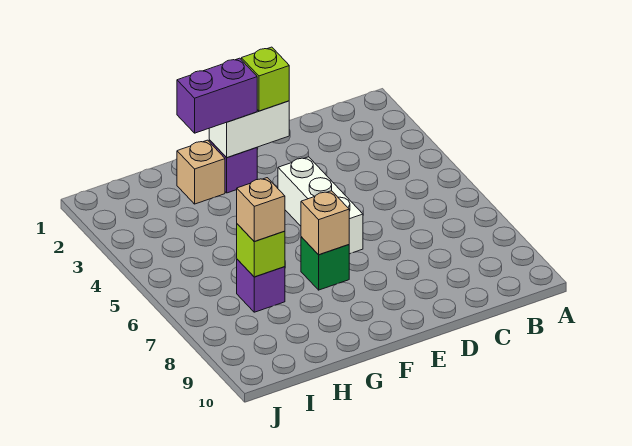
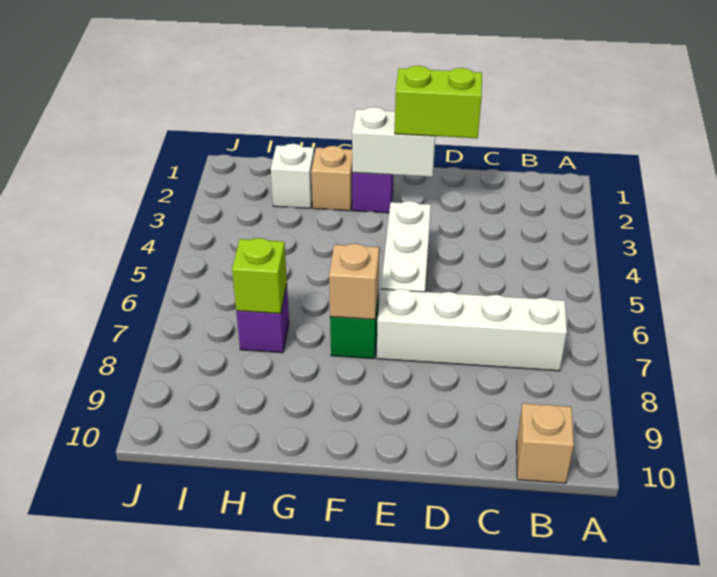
none -> white brick B7:E7 level 1
lime brick E2 level 3 -> lime brick D2:E2 level 3
purple brick F2:G2 level 3 -> none
none -> white brick H2 level 1
tan brick H7 level 3 -> tan brick B10 level 1

